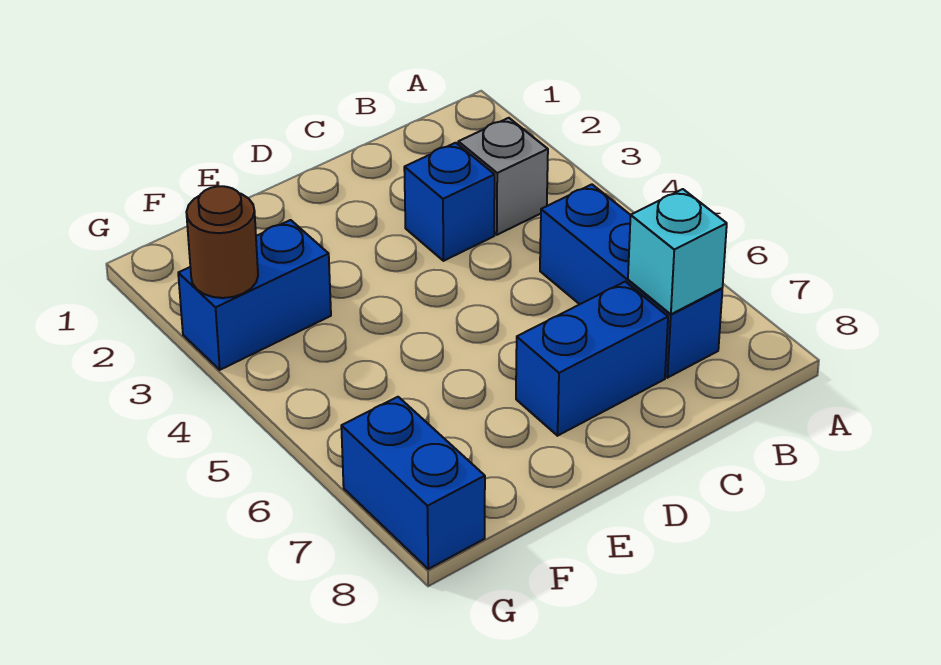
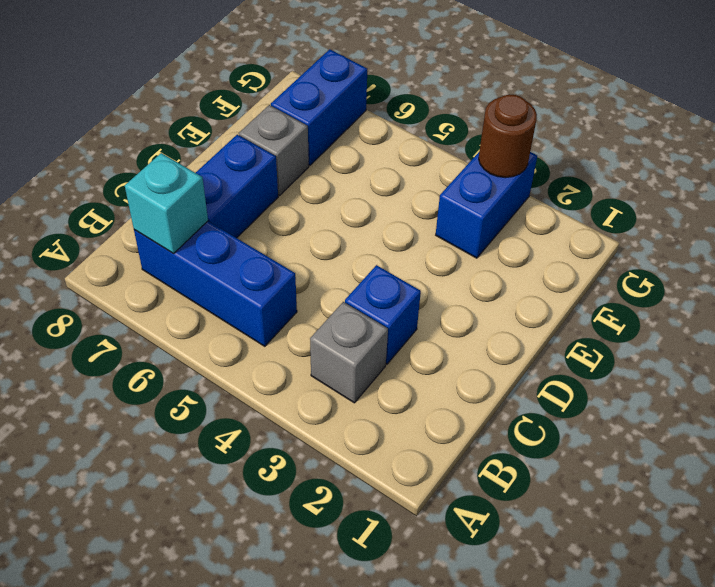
none -> grey brick E7 level 1
blue brick G7:G8 level 1 -> blue brick F7:G7 level 1

